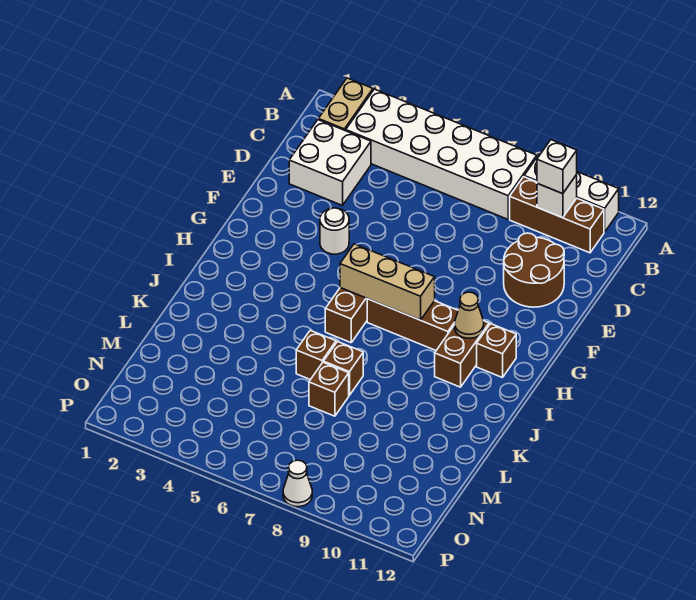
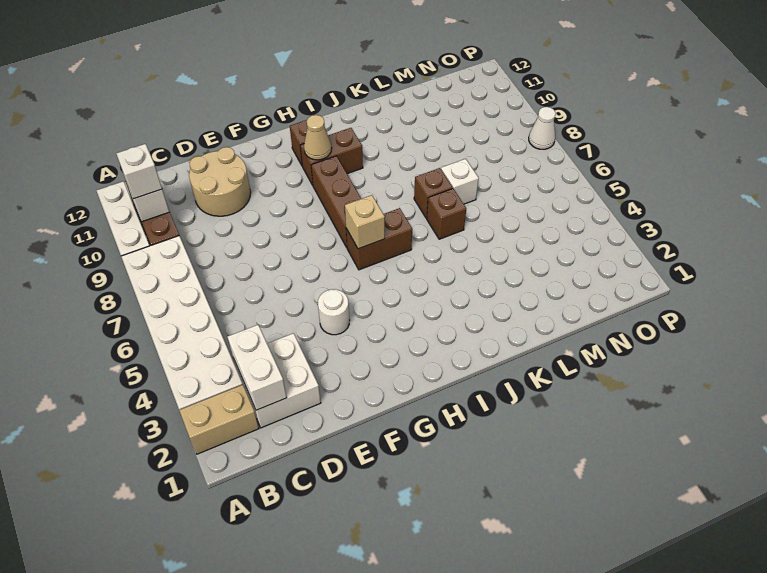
none -> white brick C2:C3 level 2
brown round brick D10:E11 level 1 -> tan round brick D10:E11 level 1
tan brick H6:H8 level 2 -> tan brick H6 level 2
brown brick L7 level 1 -> white brick L7 level 1

